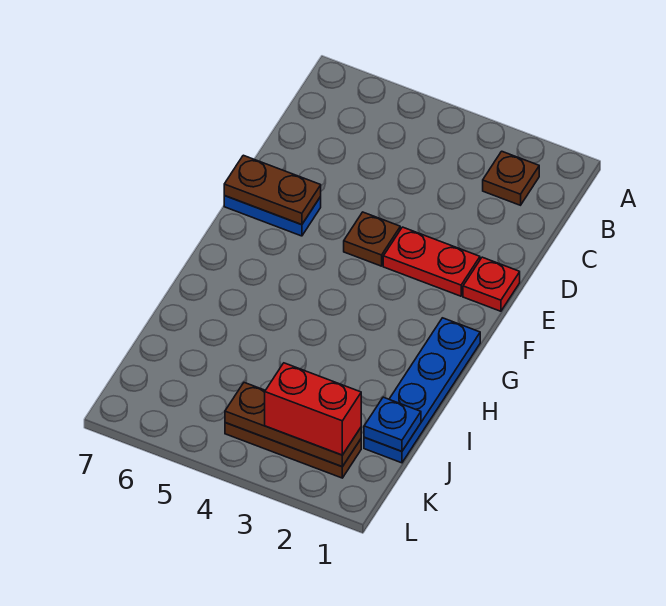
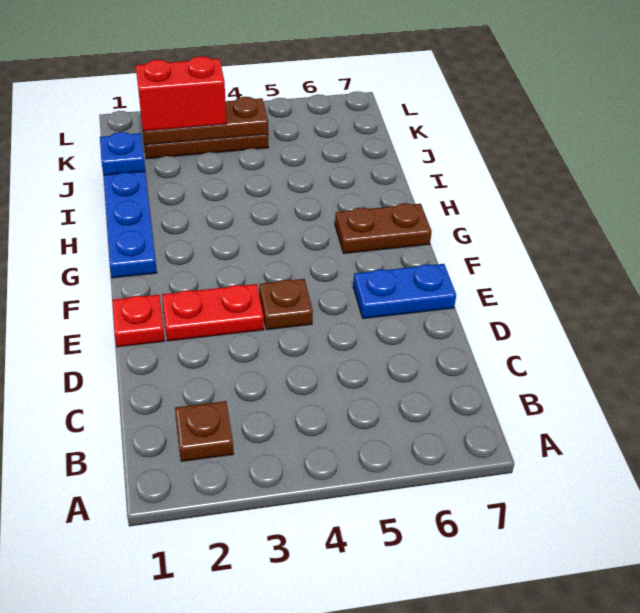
brown plate E6:E7 level 2 -> brown plate G6:G7 level 1

